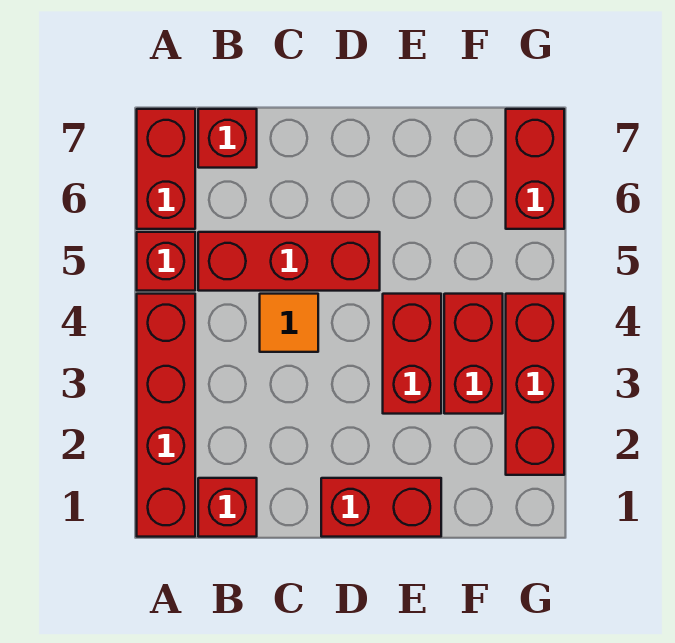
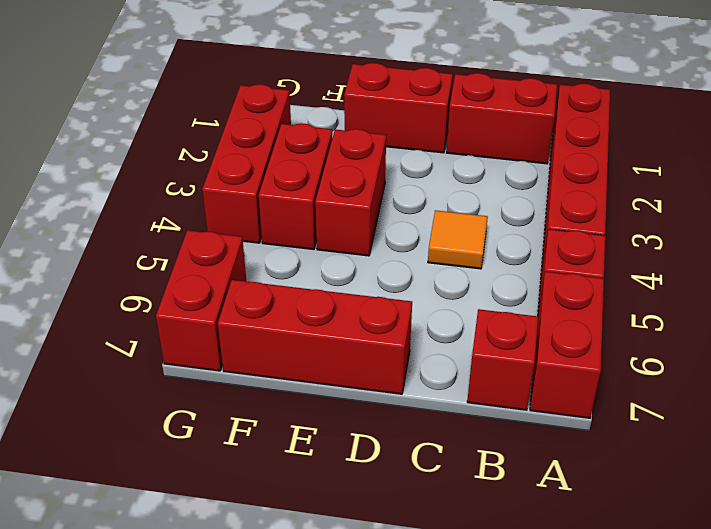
red brick B1 level 1 -> red brick B1:C1 level 1
red brick B5:D5 level 1 -> red brick D7:F7 level 1

